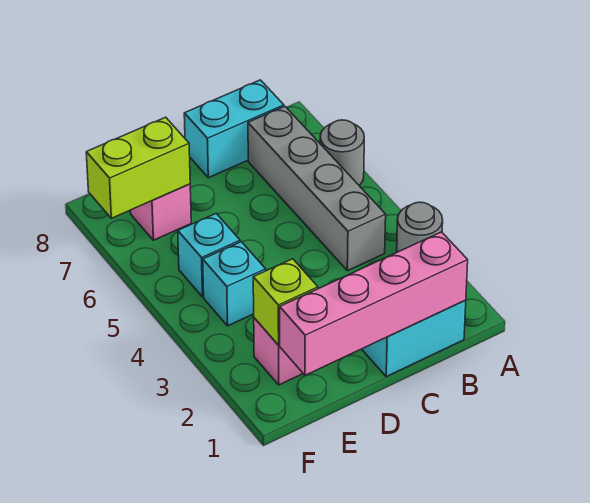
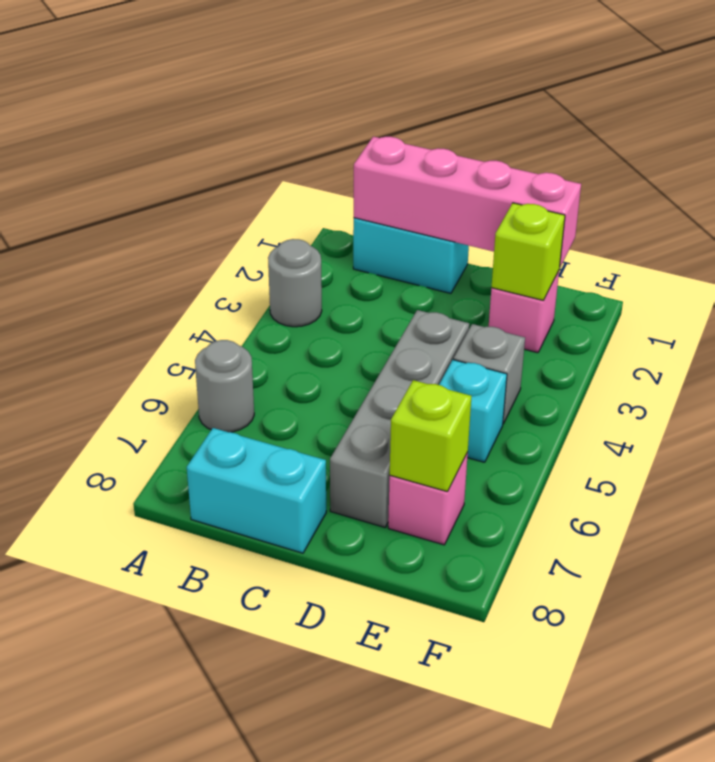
grey brick B4:B7 level 1 -> grey brick D4:D7 level 1
cyan brick E4 level 1 -> grey brick E4 level 1
lime brick E7:F7 level 2 -> lime brick E7 level 2

